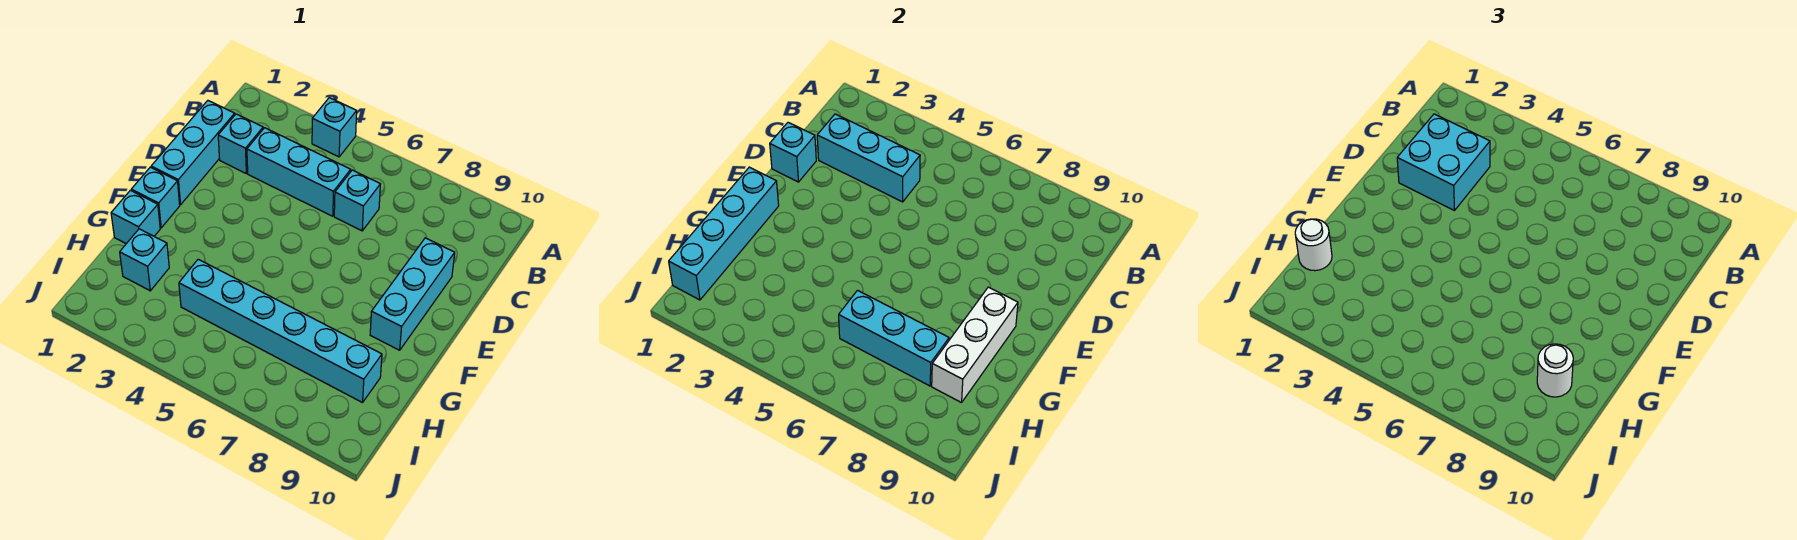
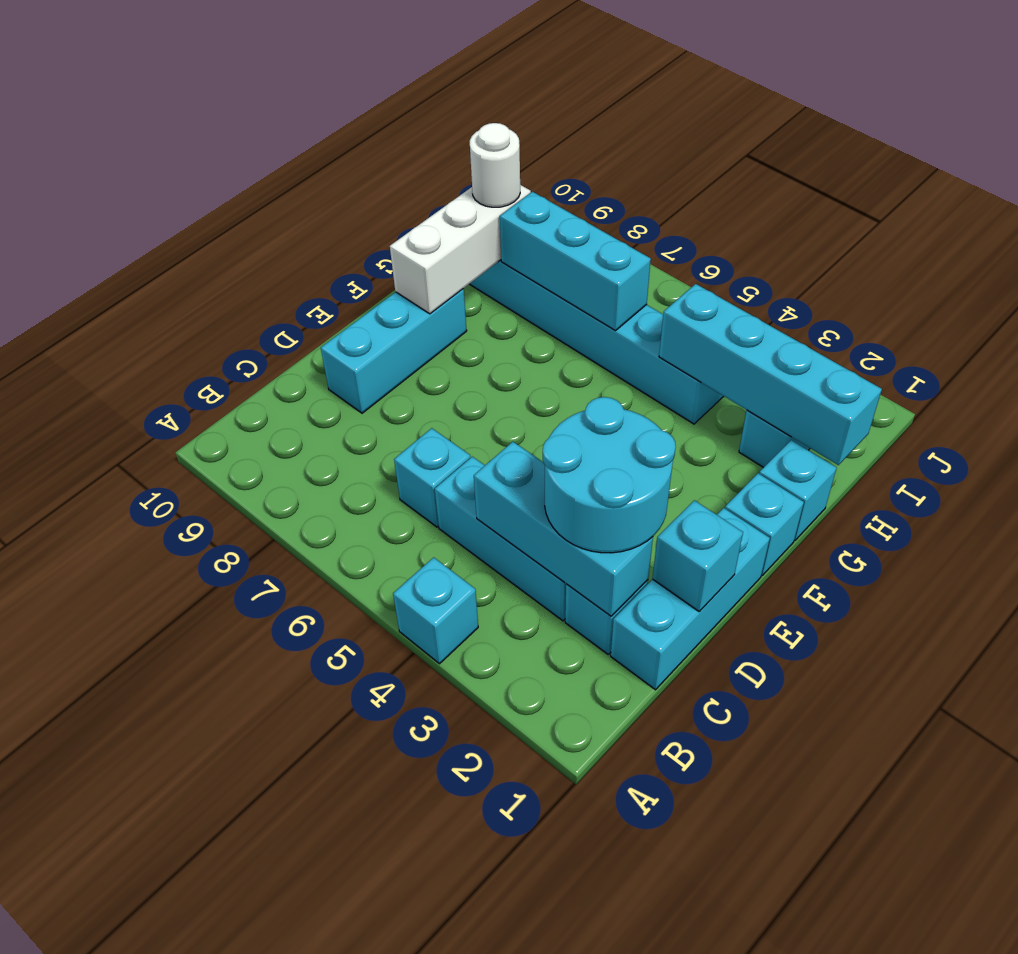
cyan brick C2:D3 level 3 -> cyan round brick C2:D3 level 3
cyan brick F1:I1 level 2 -> cyan brick H1:H4 level 2
white round brick H1 level 3 -> none

